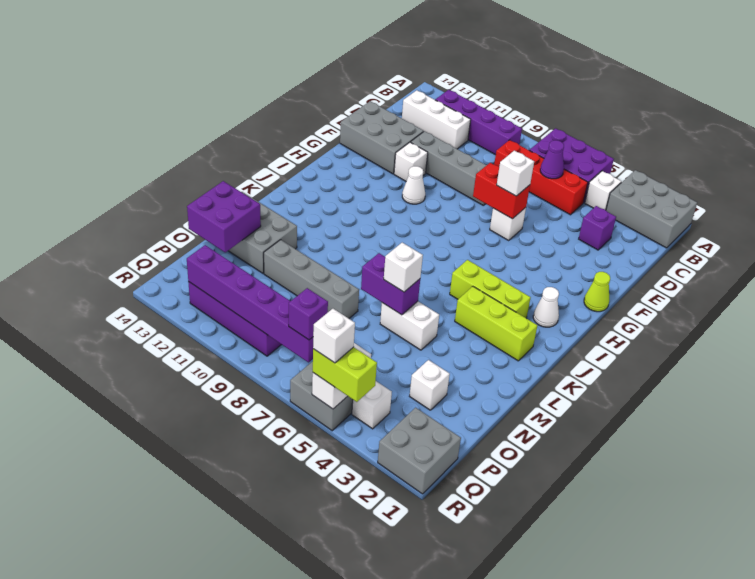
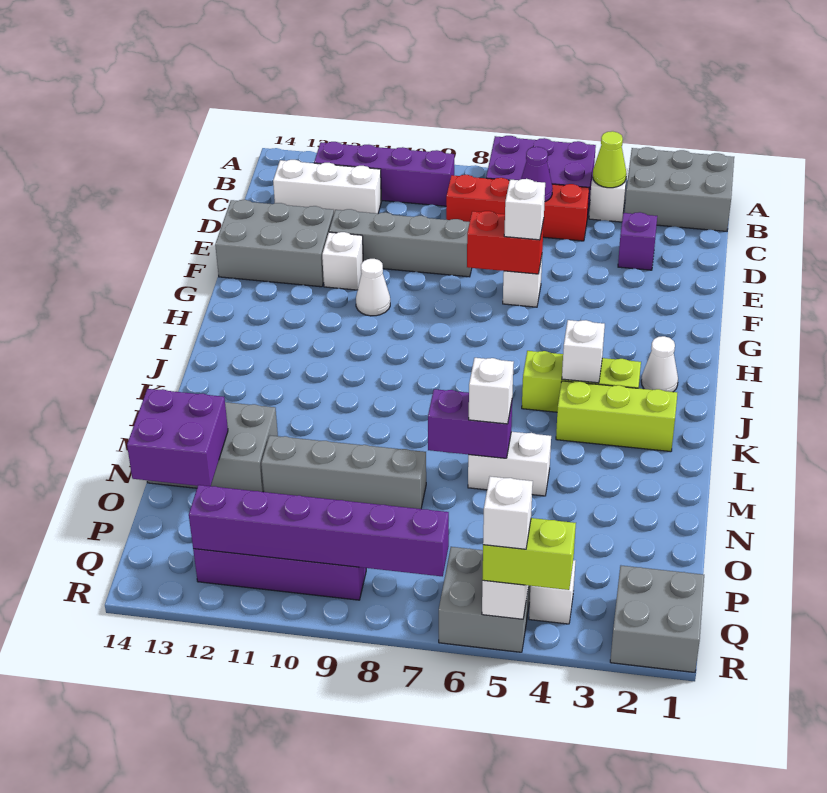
lime cone G1 level 1 -> lime cone B4 level 2
white brick O3 level 1 -> white brick J4 level 2
purple brick Q7 level 3 -> none

